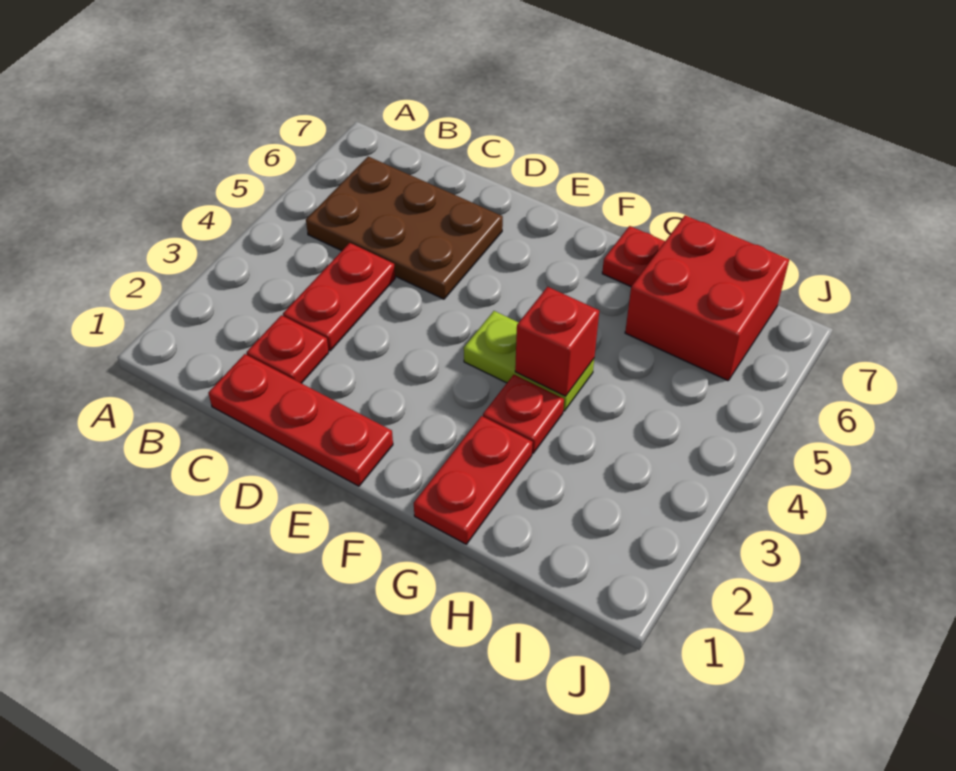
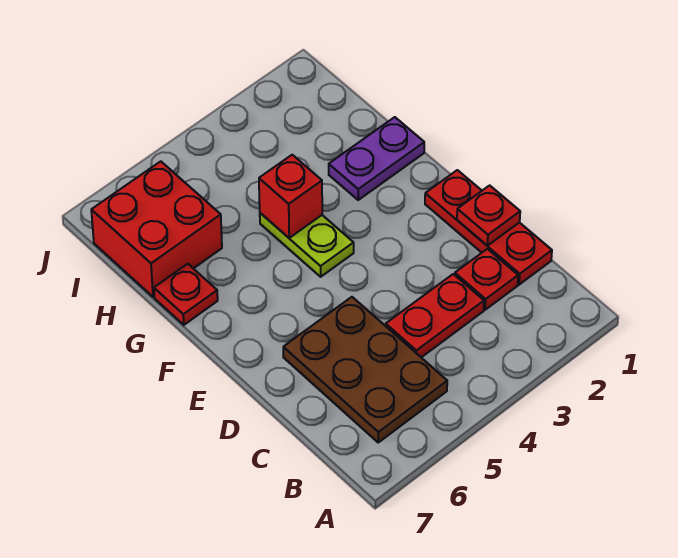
red plate G1:G2 level 1 -> purple plate G1:G2 level 1
red plate G3 level 1 -> red plate D1 level 2

